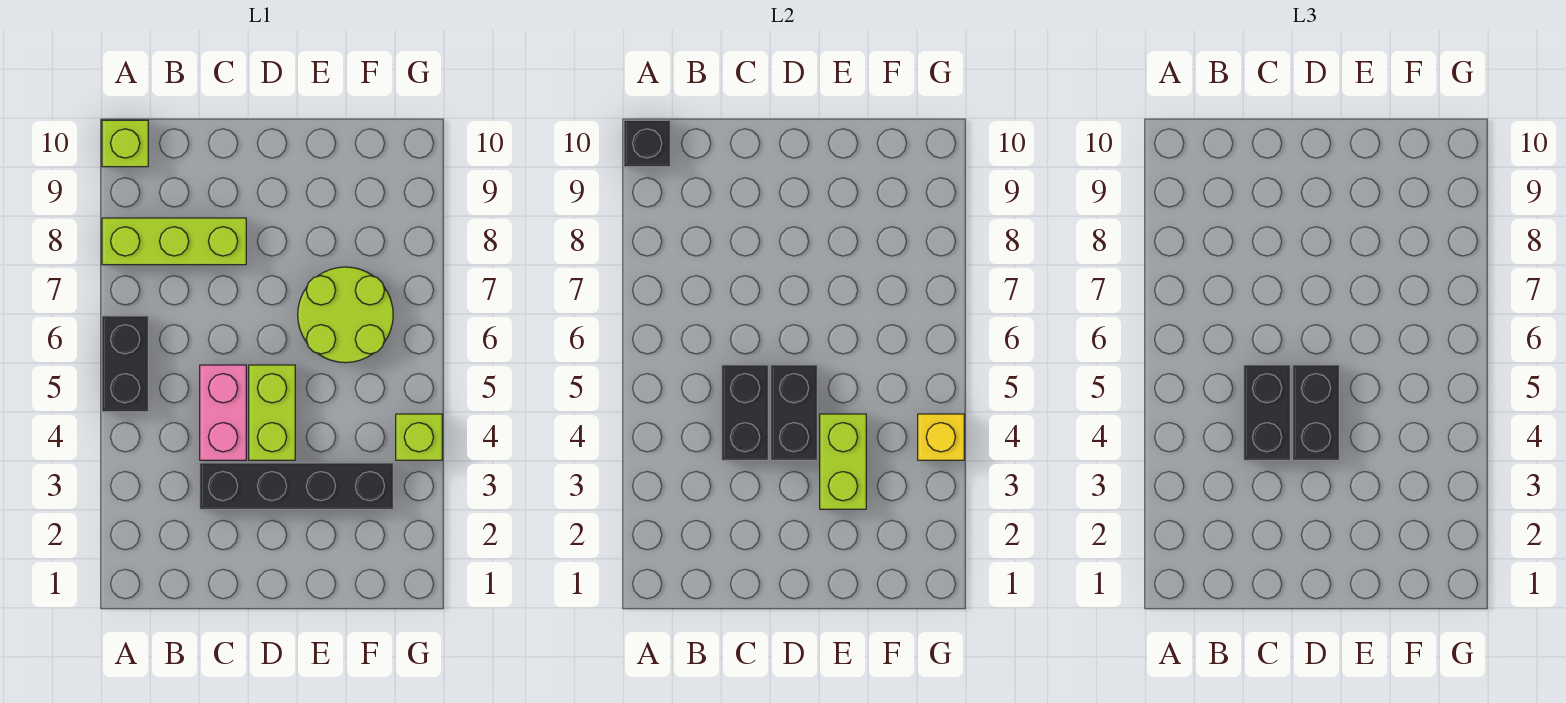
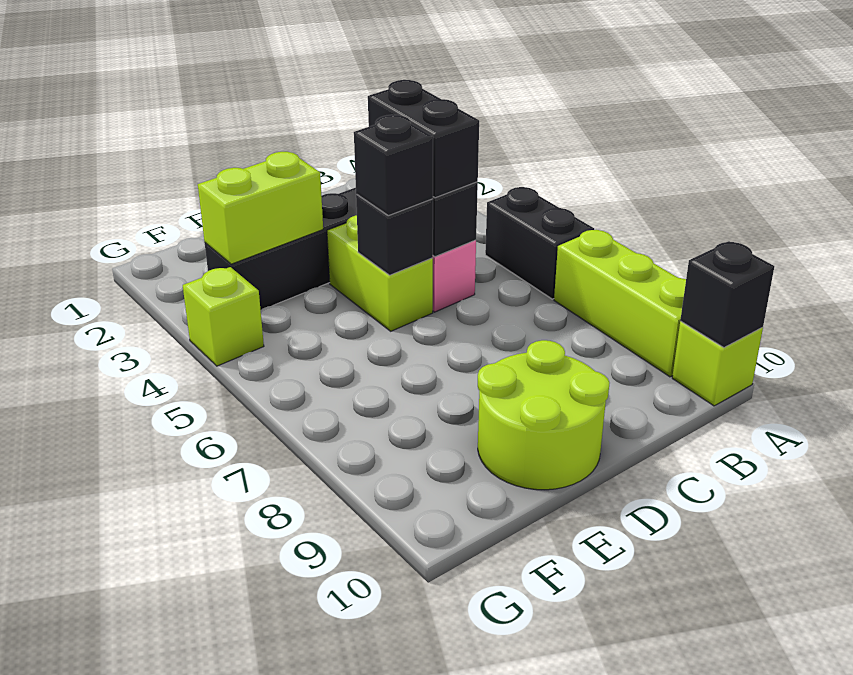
lime brick A8:C8 level 1 -> lime brick A7:A9 level 1
black brick D4:D5 level 2 -> black brick D5 level 2
black brick D4:D5 level 3 -> black brick D5 level 3
lime brick E3:E4 level 2 -> lime brick E3:F3 level 2
lime round brick E6:F7 level 1 -> lime round brick D9:E10 level 1
yellow brick G4 level 2 -> none

